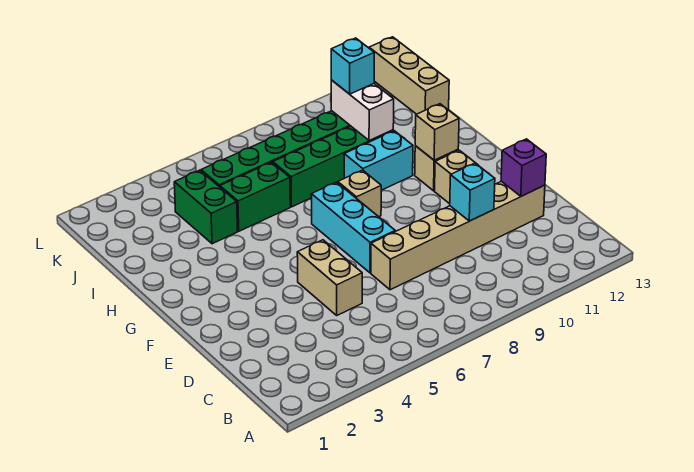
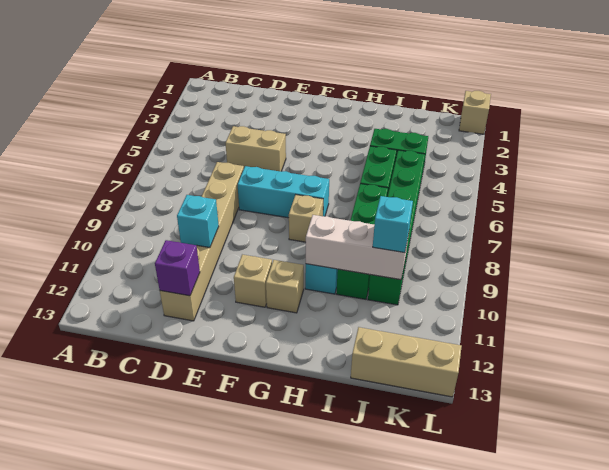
tan brick G11 level 2 -> tan brick L1 level 1
white brick I10:J10 level 2 -> white brick H10:J10 level 2

